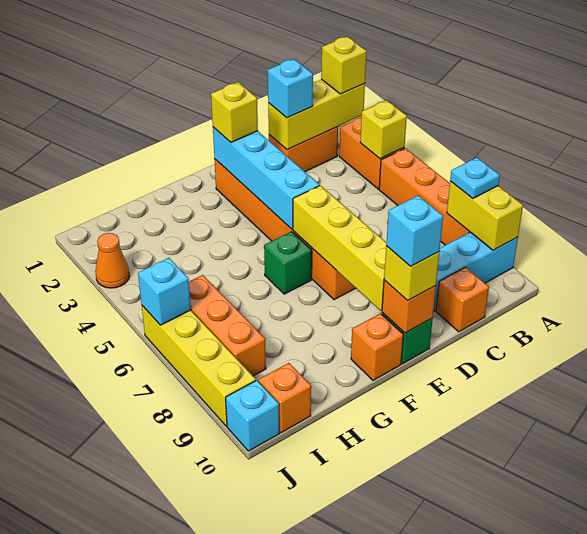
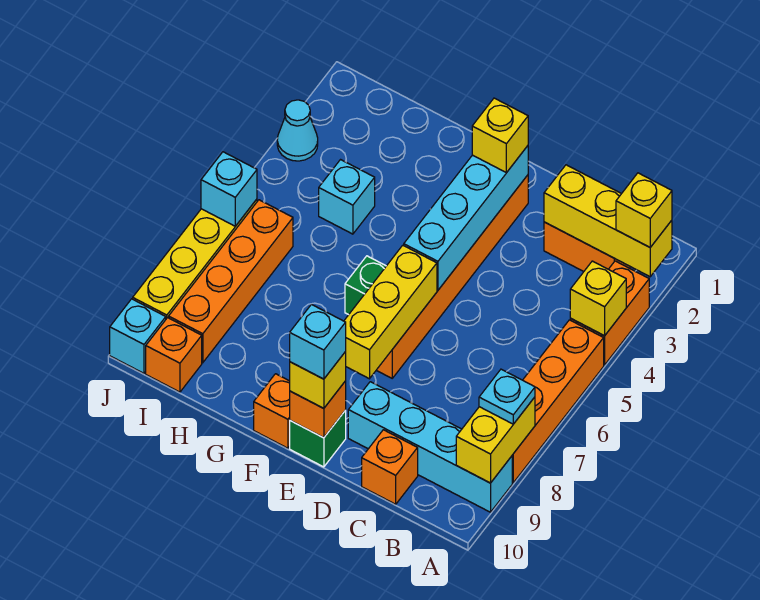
cyan brick C2 level 3 -> cyan brick H4 level 1
yellow brick E6:E9 level 2 -> yellow brick E6:E8 level 2
orange brick I6:I8 level 1 -> orange brick I6:I9 level 1
orange cone J3 level 1 -> cyan cone J3 level 1

